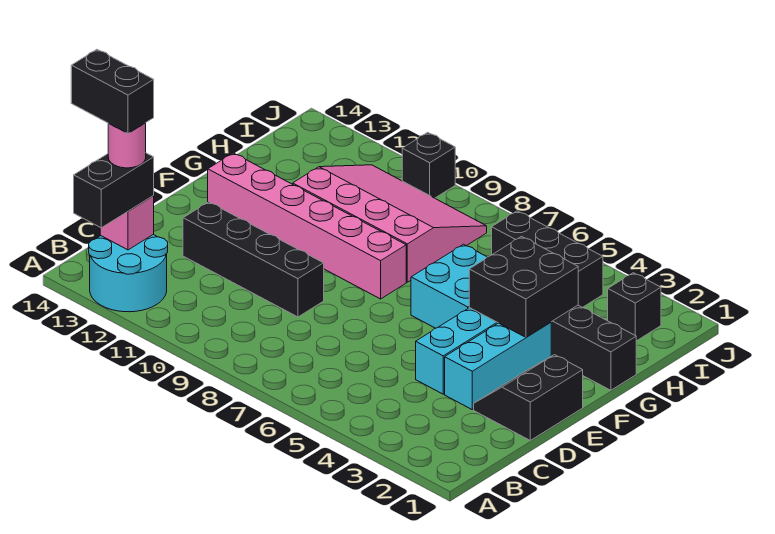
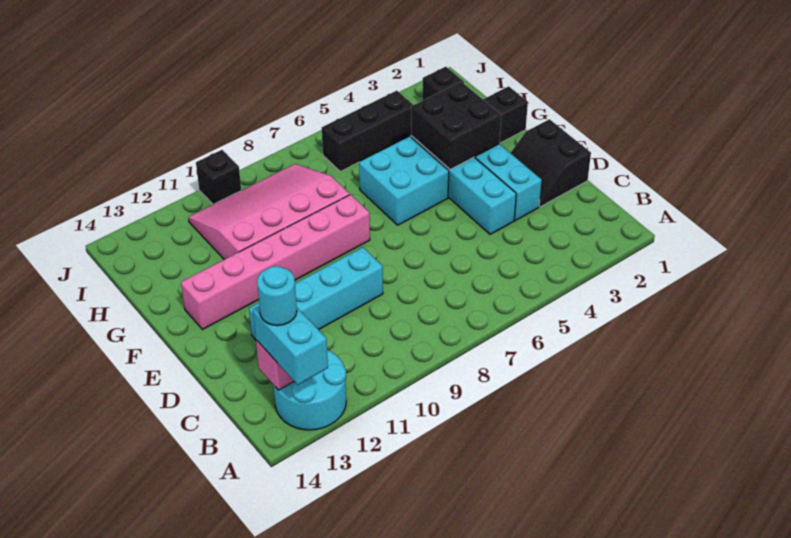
black brick A13:B13 level 3 -> cyan brick A13:B13 level 3
pink round brick B13 level 4 -> cyan round brick B13 level 4
black brick B13:B14 level 5 -> none
black brick D9:D12 level 1 -> cyan brick D9:D12 level 1

